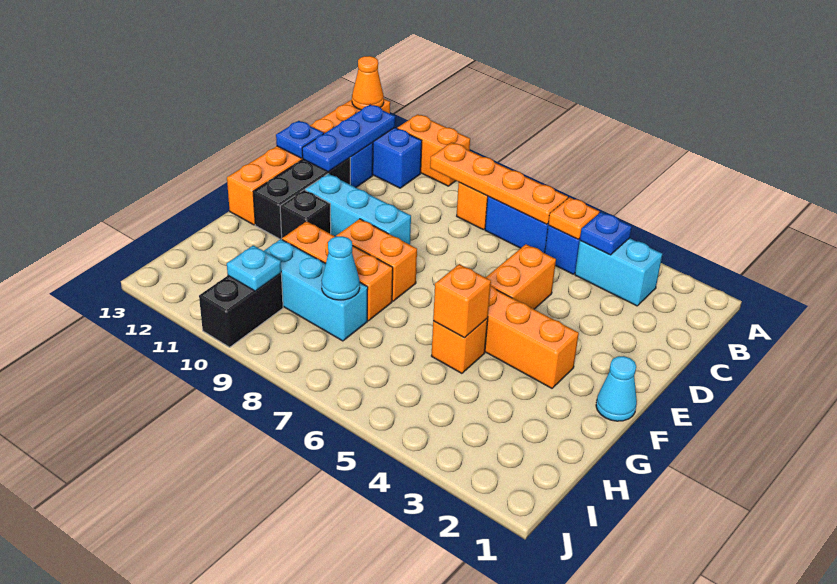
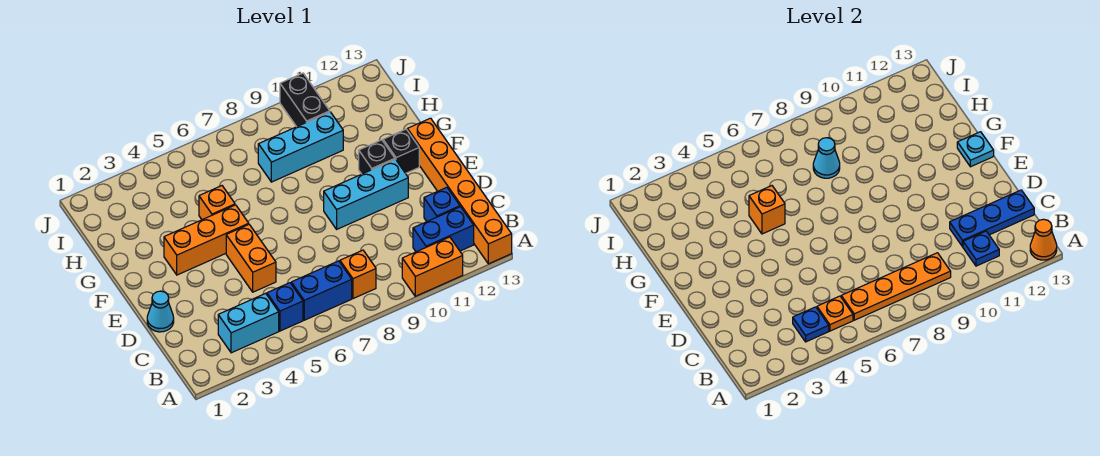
blue plate B12:D12 level 2 -> blue plate C11:C13 level 2
black brick D12:F12 level 1 -> black brick F12 level 1
blue plate D13 level 2 -> blue plate B11 level 2
cyan cone F1 level 1 -> cyan cone D1 level 1
orange brick F8:F9 level 1 -> none
orange brick G8:G10 level 1 -> none
cyan plate I10 level 2 -> cyan plate F13 level 2

